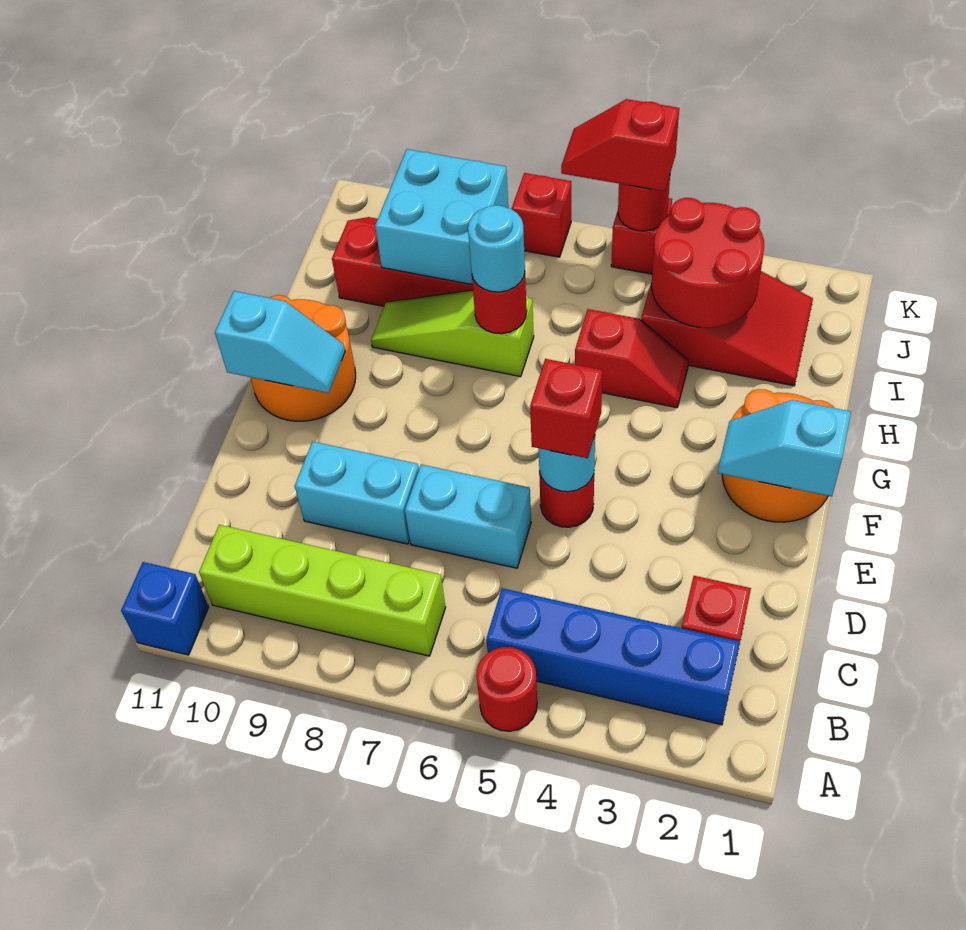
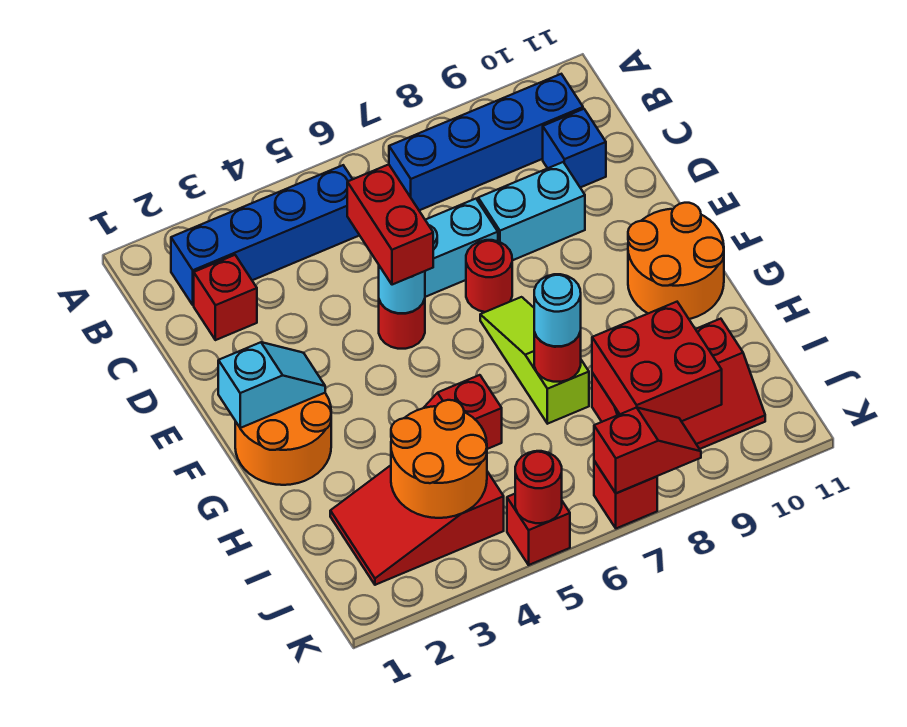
red round brick A5 level 1 -> red round brick E7 level 1
blue brick A11 level 1 -> blue brick C10 level 1
lime brick B7:B10 level 1 -> blue brick B7:B10 level 1
red brick E5 level 3 -> red brick D5:E5 level 3
cyan slope F10:F11 level 2 top 11 -> none
lime slope H7:H9 level 1 top 7 -> lime slope F7:H7 level 1 top H
red round brick I3:J4 level 2 -> orange round brick I3:J4 level 2
cyan brick I8:J9 level 2 -> red brick I8:J9 level 2
red slope K5:K6 level 3 top 5 -> red slope K7:K8 level 2 top 7

